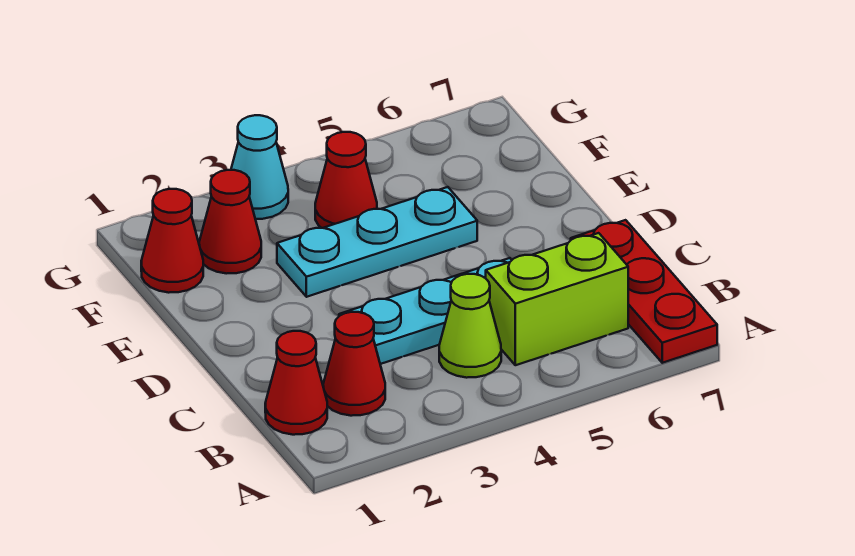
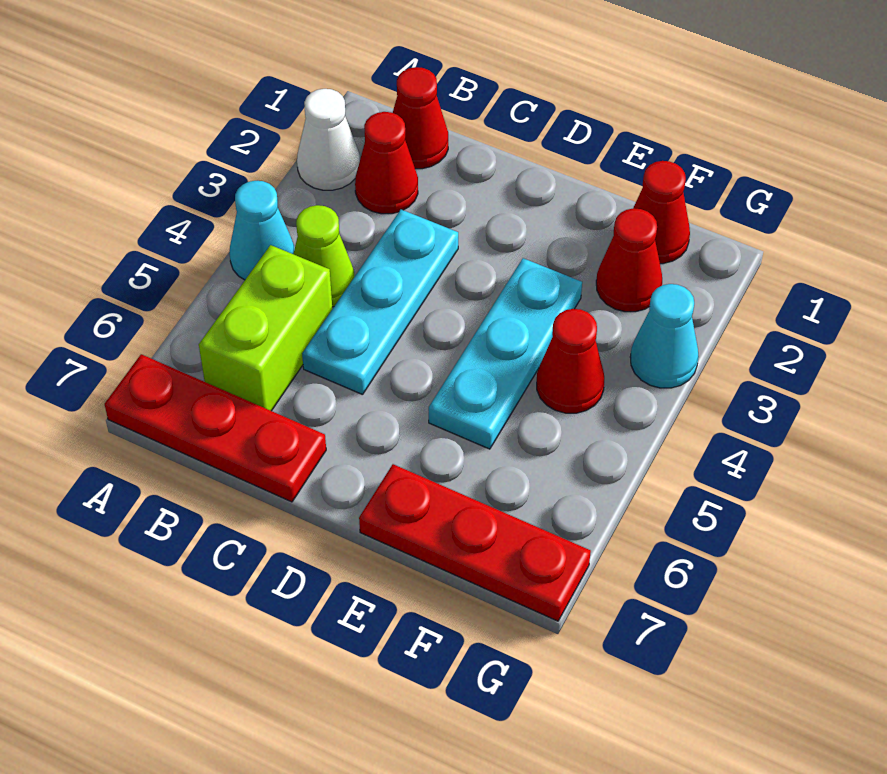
none -> white cone A2 level 1
none -> cyan cone A4 level 1
none -> red plate E7:G7 level 1

